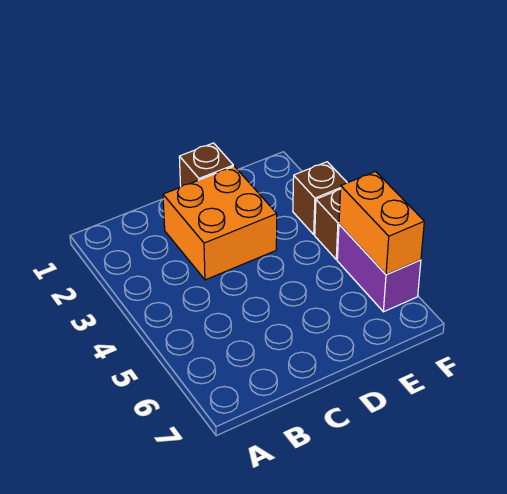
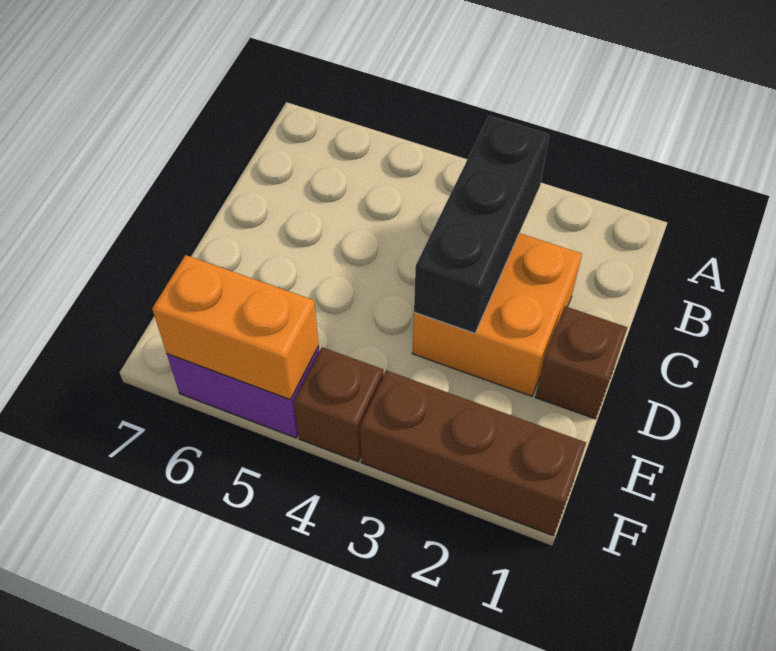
none -> black brick B3:D3 level 2
brown brick F3 level 1 -> brown brick F1:F3 level 1

